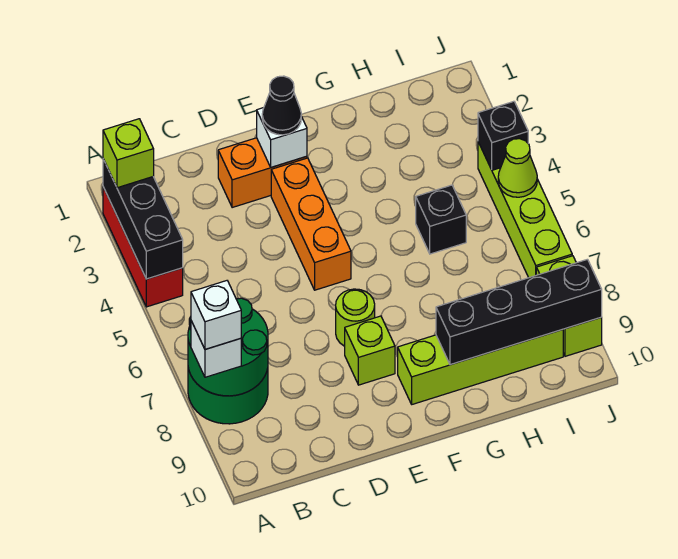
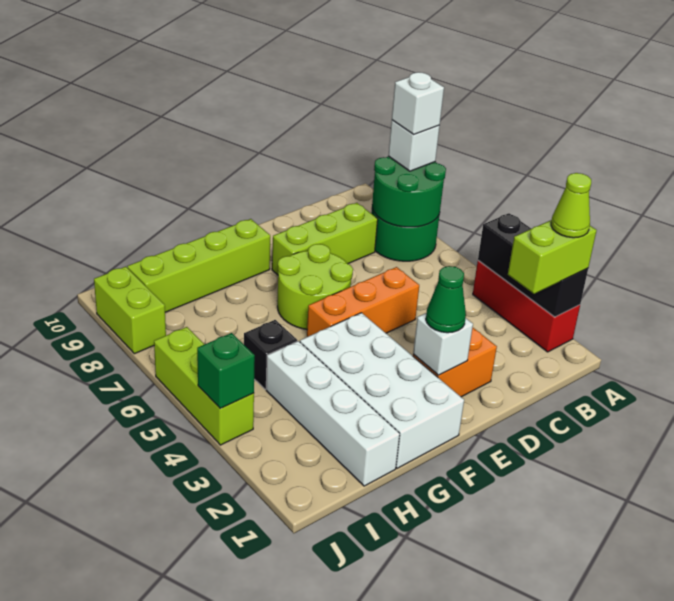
lime brick A2 level 3 -> lime brick A2:B2 level 3
black cone E2 level 3 -> green cone E2 level 3
orange brick E3:E5 level 1 -> orange brick D5:F5 level 1
lime round brick E7 level 1 -> lime round brick E6:F7 level 1
lime brick E8 level 1 -> lime brick C8:E8 level 1
none -> white brick F1:G4 level 1
black brick G9:J9 level 2 -> none
none -> white brick H1:H4 level 1
lime brick J4:J7 level 1 -> lime brick J4:J6 level 1
black brick J4 level 2 -> green brick J4 level 2
lime cone J5 level 2 -> lime cone A2 level 4

